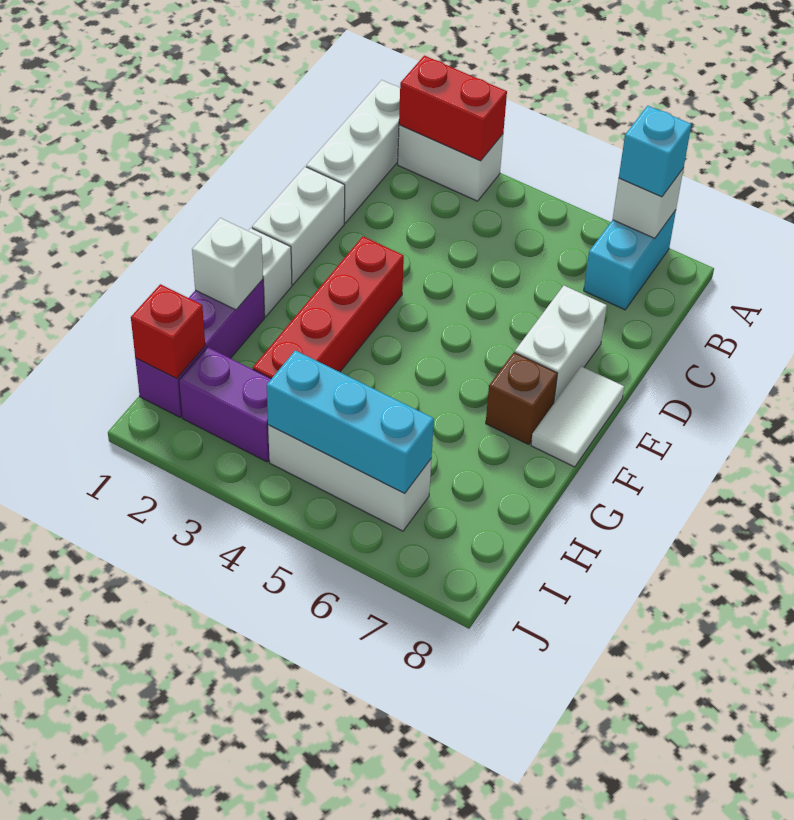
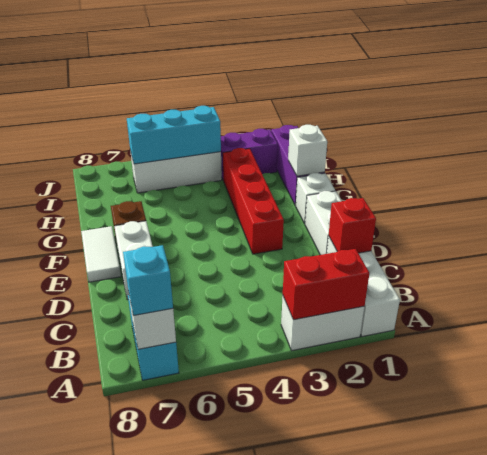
red brick I1 level 2 -> red brick C1 level 2

